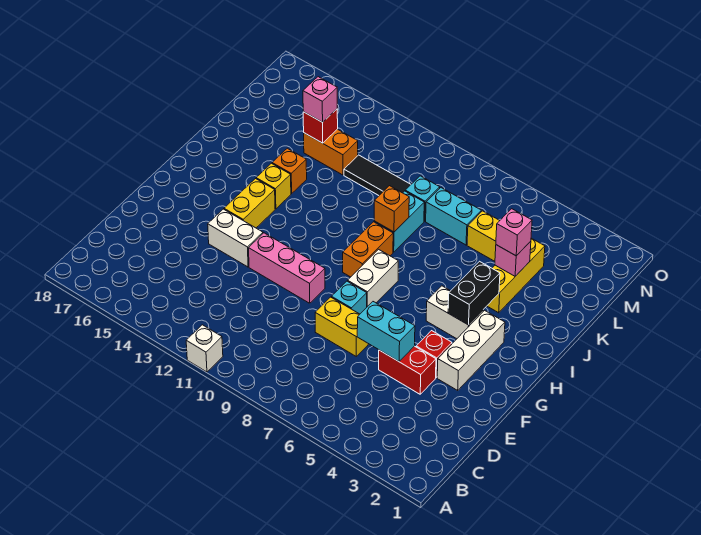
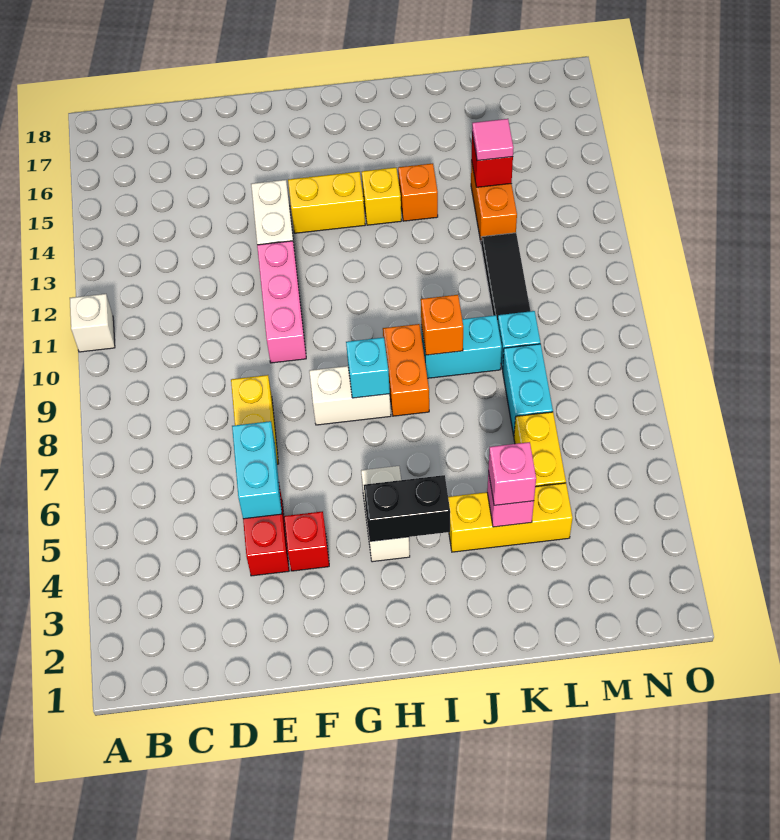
white brick F3:H3 level 1 -> none
cyan brick F8 level 1 -> cyan brick H8 level 2
orange brick H9:I9 level 1 -> orange brick I8:I9 level 1
pink brick L14 level 3 -> pink tile L14 level 3

